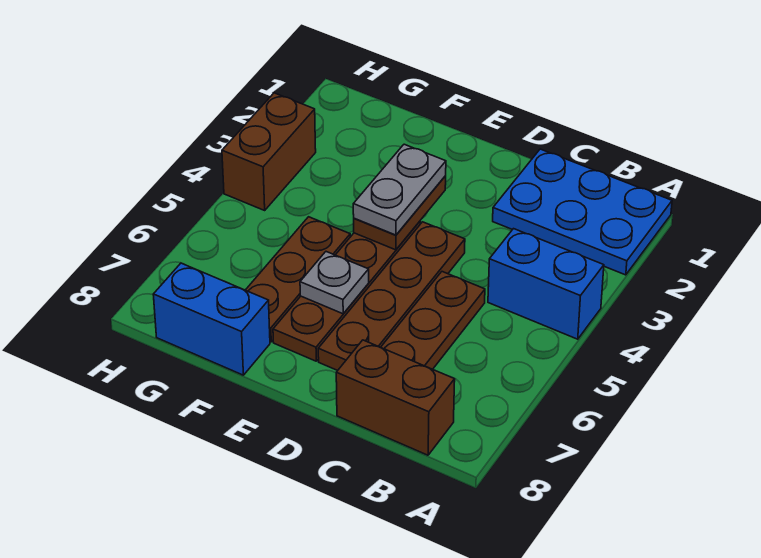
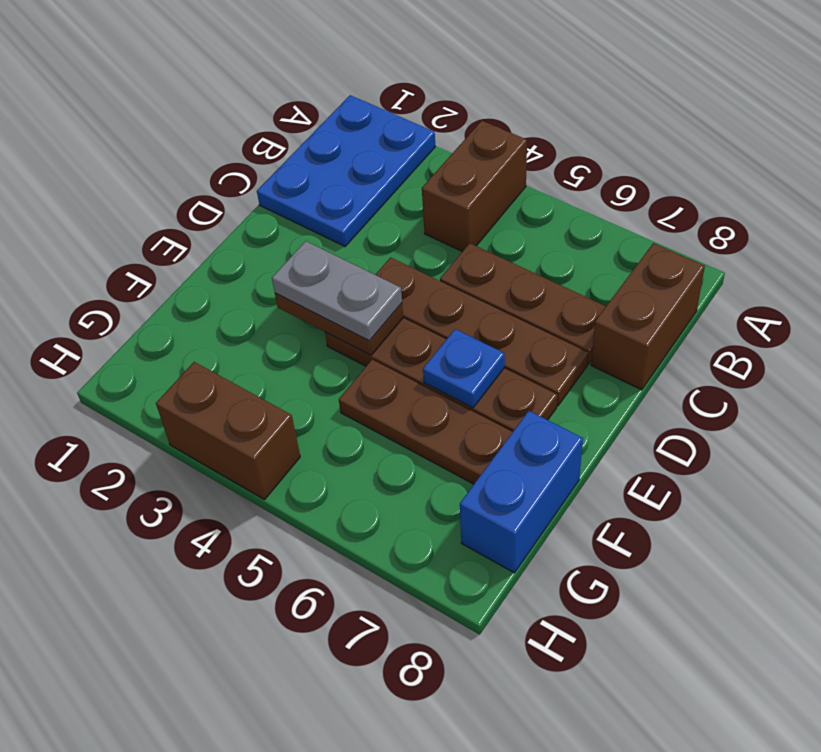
blue brick A4:B4 level 1 -> brown brick A4:B4 level 1
grey plate E6 level 2 -> blue plate E6 level 2

